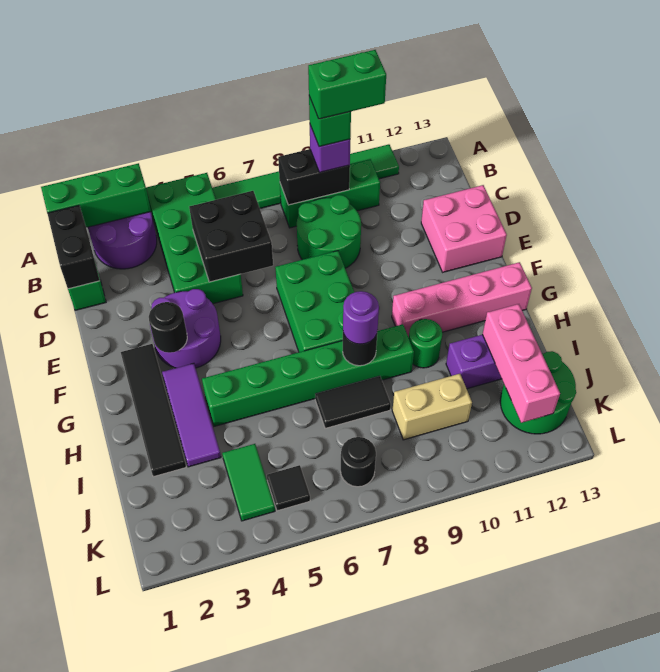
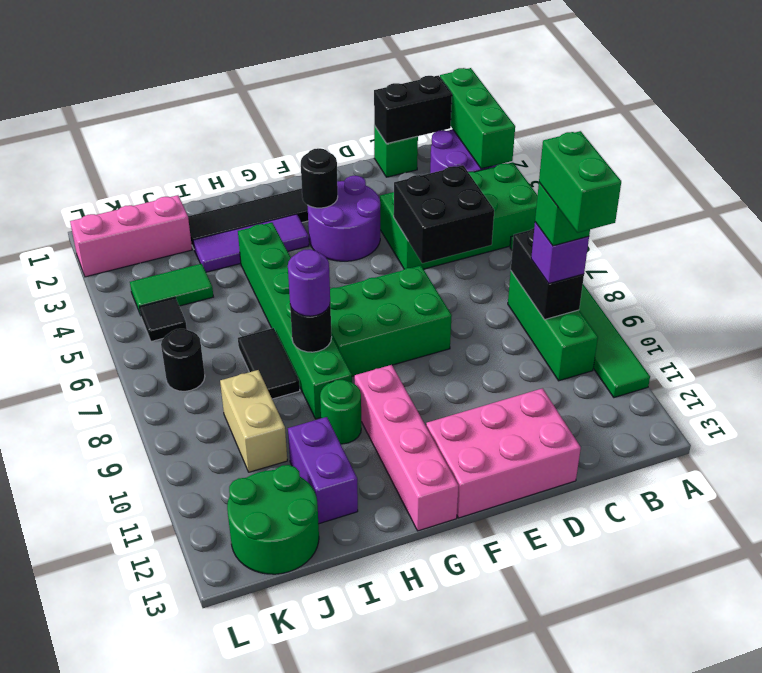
green round brick C8:D9 level 1 -> none
pink brick D12:E13 level 1 -> pink brick D12:F13 level 1
pink brick I12:K12 level 2 -> pink brick J2:L2 level 1

